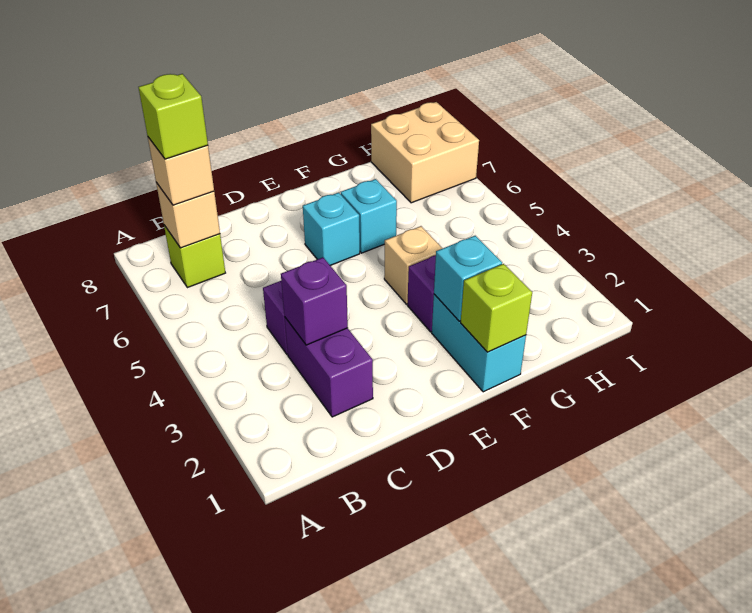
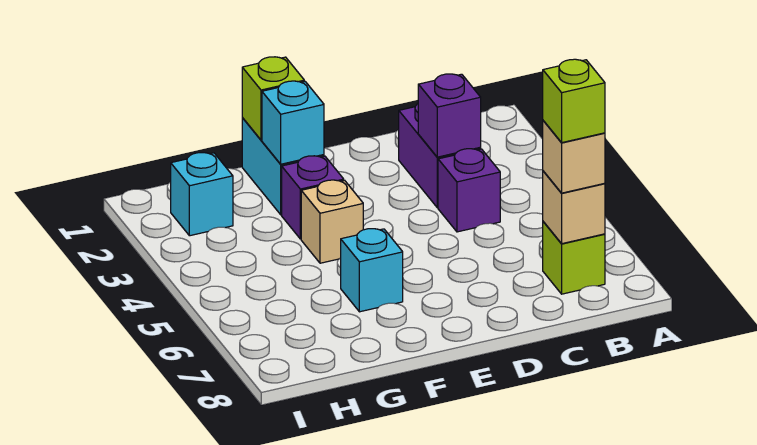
cyan brick E6 level 1 -> cyan brick H2 level 1
tan brick H7:I8 level 1 -> none

